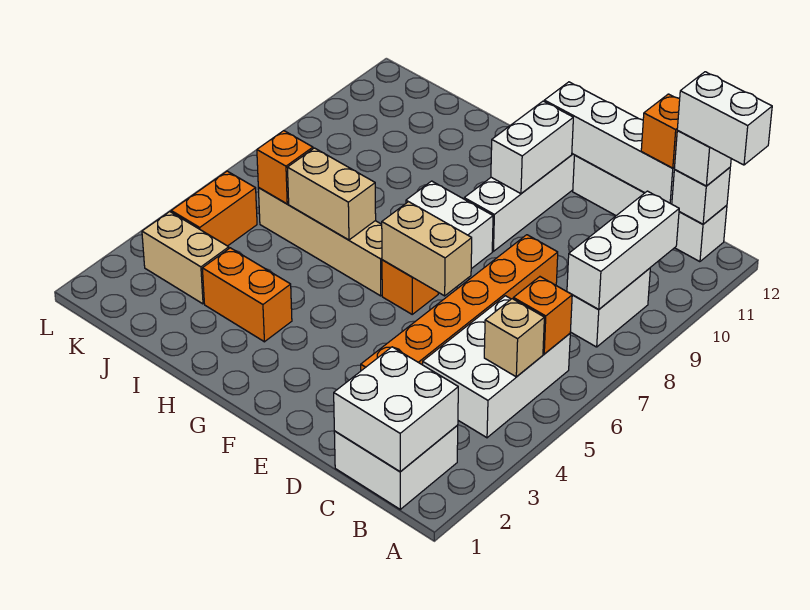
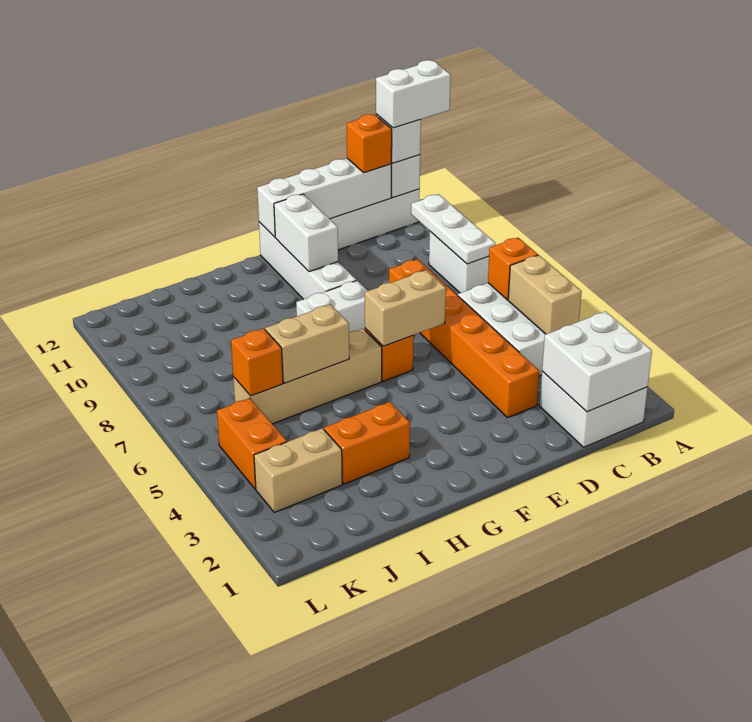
tan brick B5 level 2 -> tan brick B4:B5 level 2
white brick B8:B10 level 2 -> white plate B8:B10 level 2

